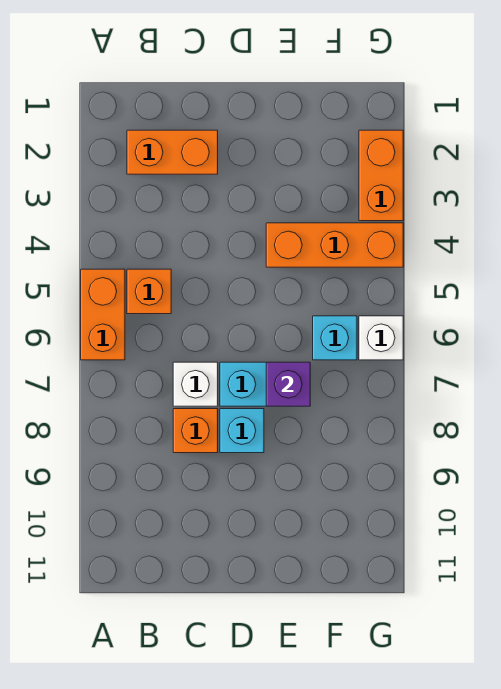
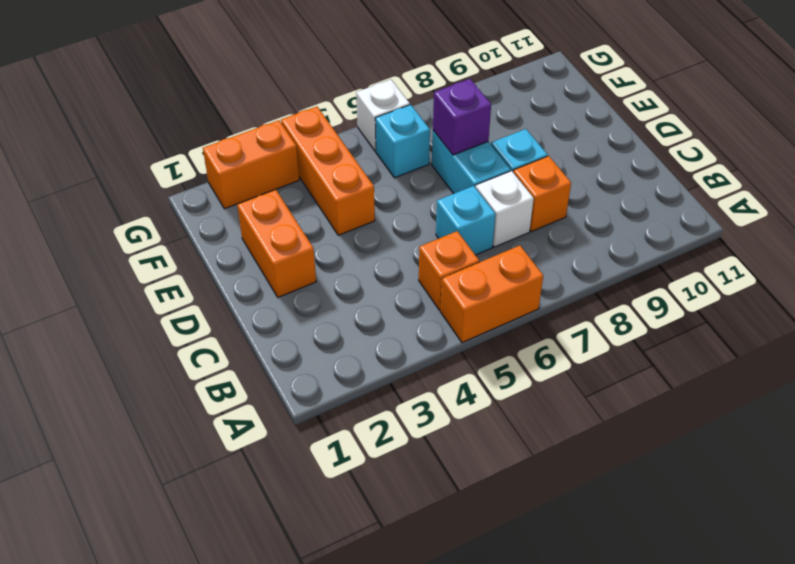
orange brick B2:C2 level 1 -> orange brick D2:E2 level 1
none -> cyan brick C6 level 1

